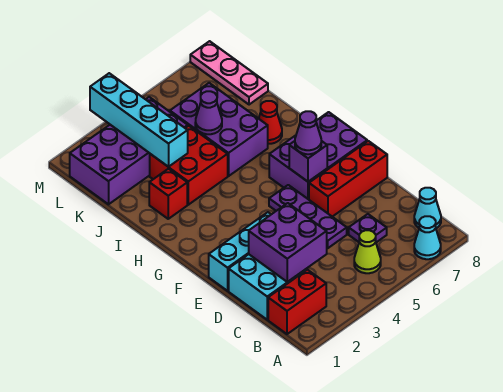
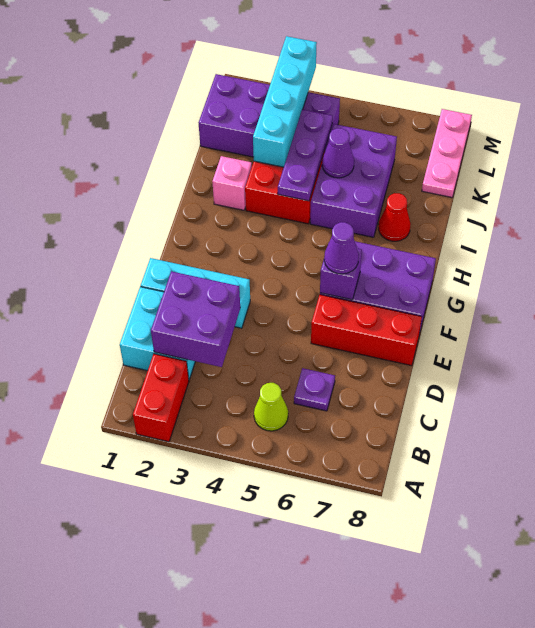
cyan cone A7 level 1 -> none
red brick B1:B2 level 1 -> red brick A2:B2 level 1
cyan cone B8 level 1 -> none
purple plate D5:F5 level 1 -> purple plate I4:K4 level 2
red brick I2 level 1 -> pink brick I2 level 1

